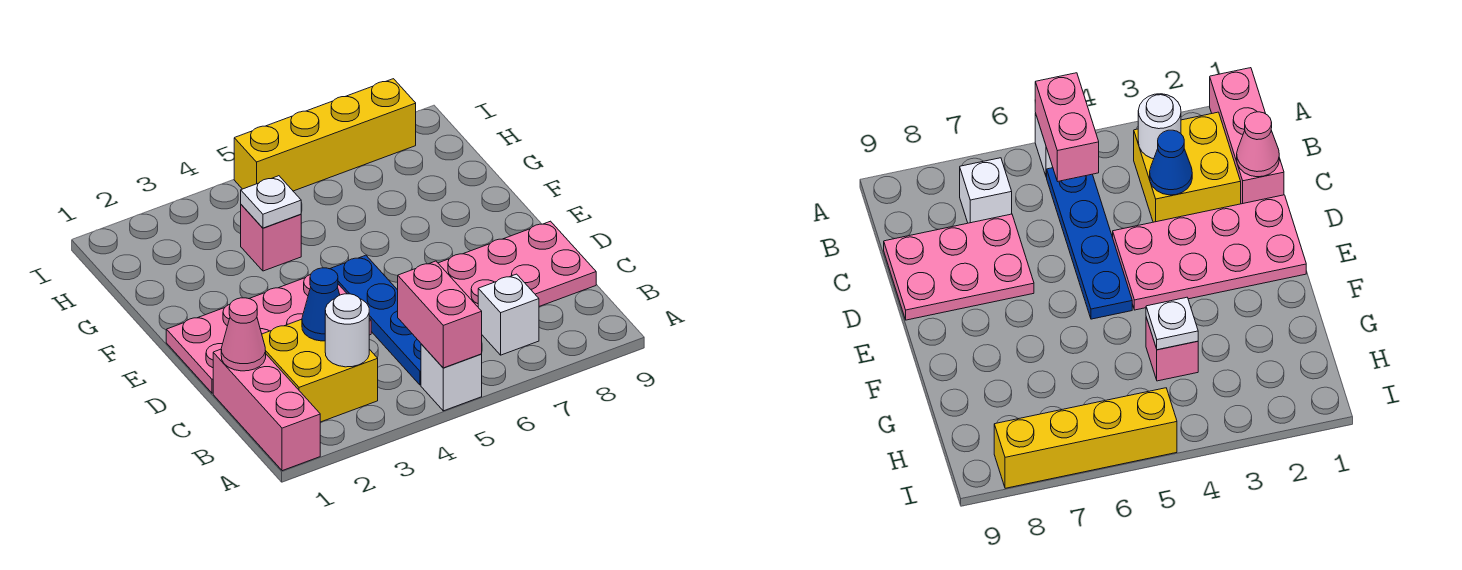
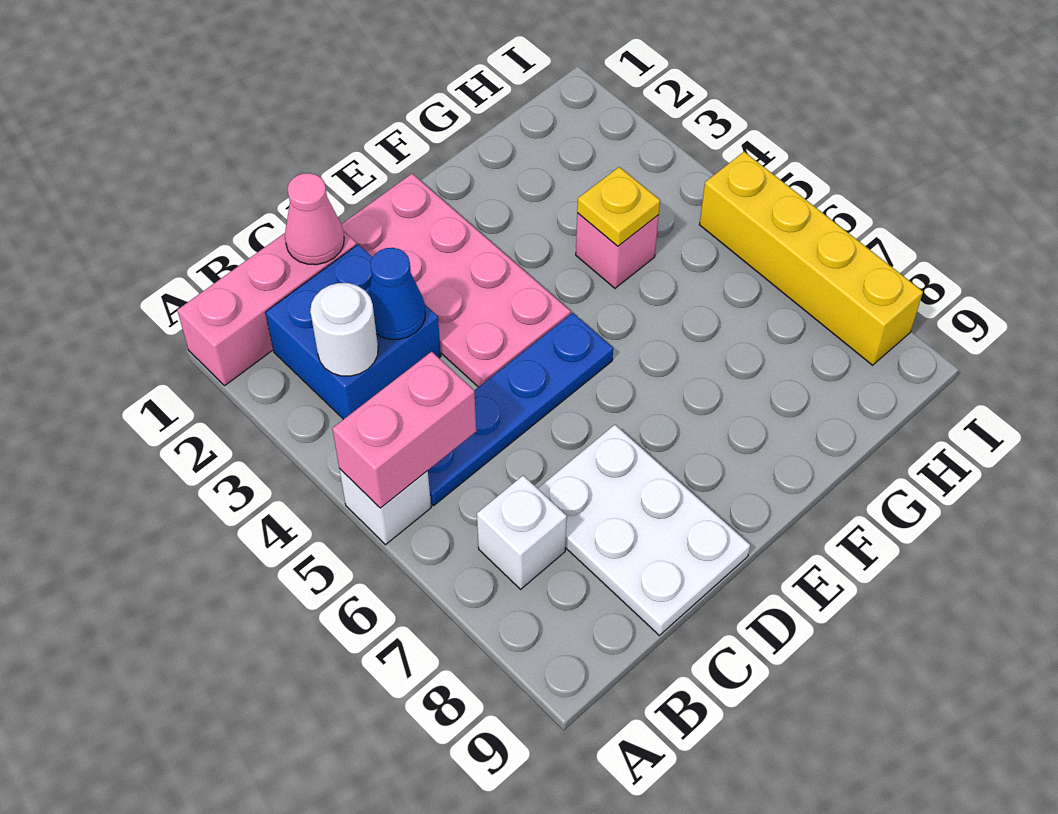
yellow brick B2:C3 level 1 -> blue brick B2:C3 level 1
pink plate C7:D9 level 1 -> white plate C7:D9 level 1
white plate G4 level 2 -> yellow plate G4 level 2

